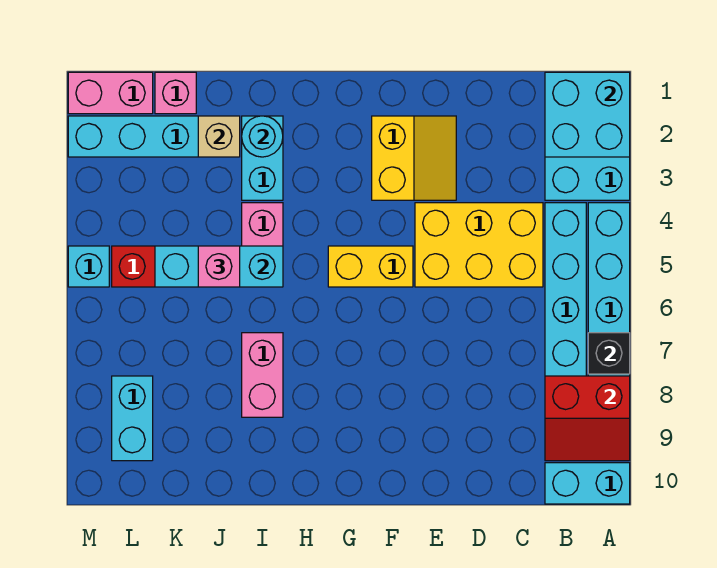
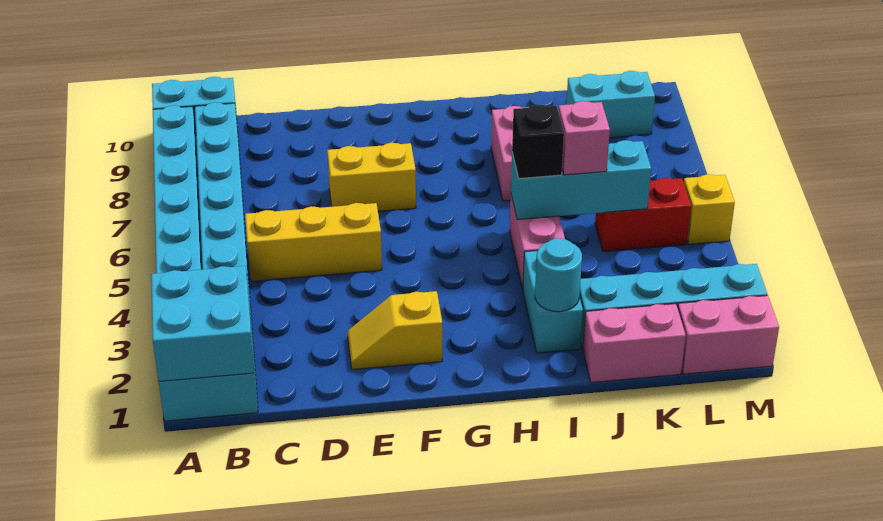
black brick A7 level 2 -> black brick I5 level 3
red slope A8:B9 level 2 top 8 -> none
yellow brick C4:E5 level 1 -> yellow brick C5:E5 level 1
yellow slope E2:F3 level 1 top F -> yellow slope E2:F2 level 1 top F
yellow brick F5:G5 level 1 -> yellow brick E7:F7 level 1
tan brick J2 level 2 -> none
pink brick K1 level 1 -> pink brick J1:K1 level 1
cyan brick L8:L9 level 1 -> cyan brick K9:L9 level 1
cyan brick M5 level 1 -> yellow brick M5 level 1

